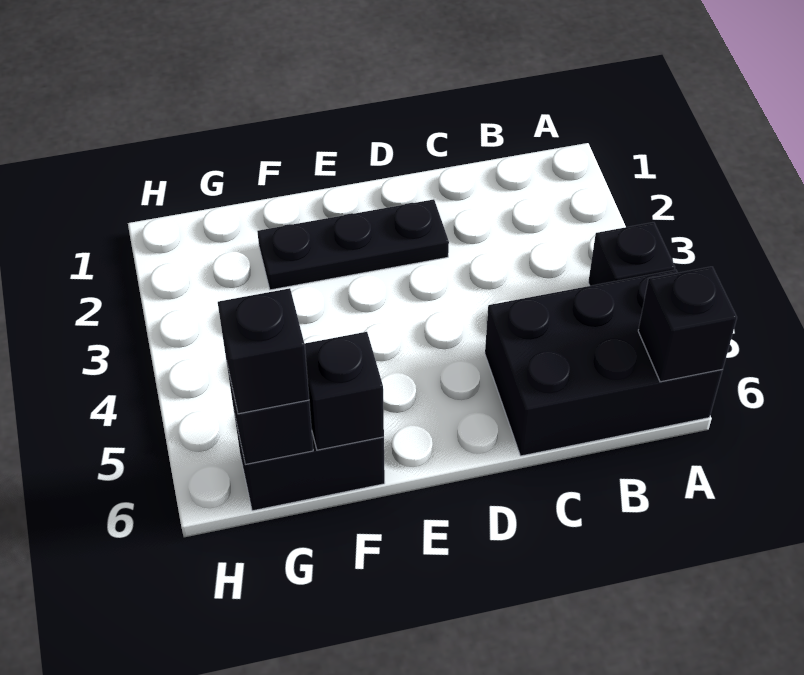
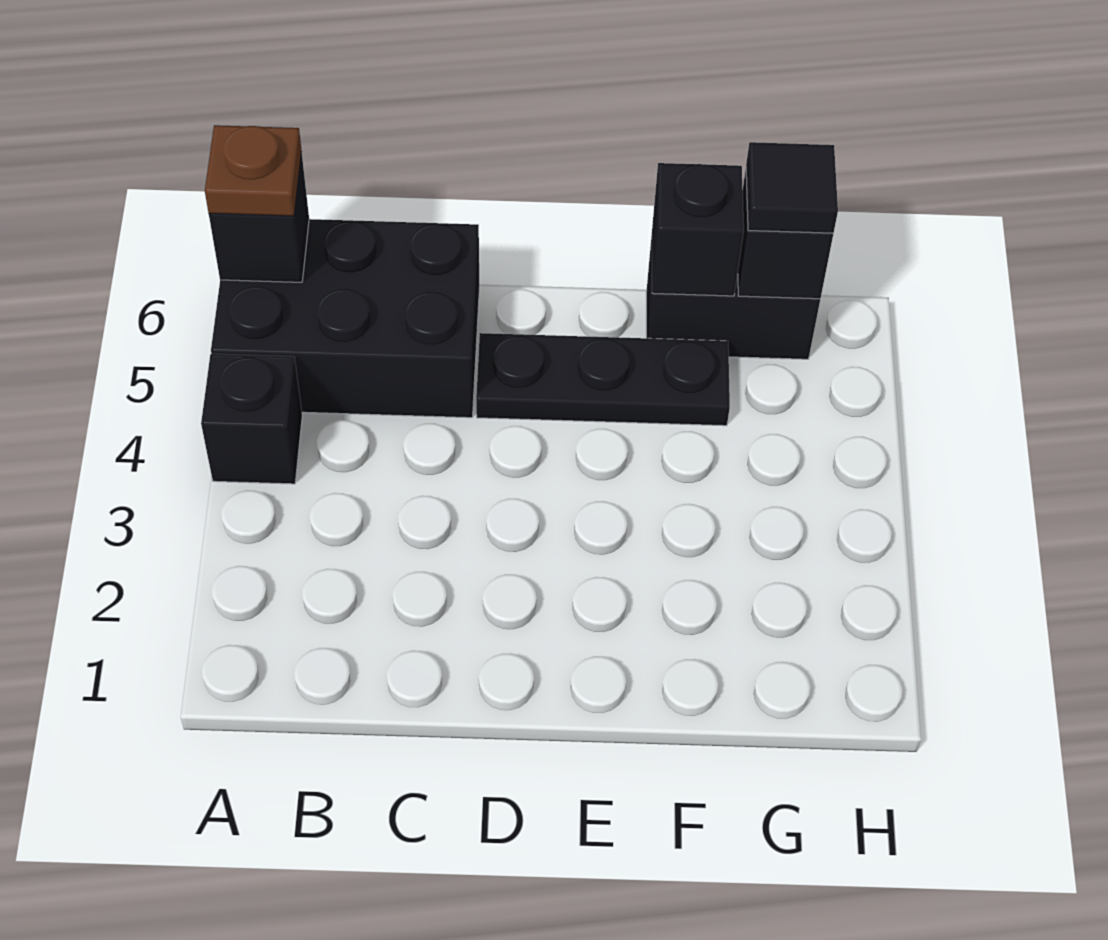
none -> brown plate A6 level 3
black plate D2:F2 level 1 -> black plate D5:F5 level 1
black brick G6 level 3 -> black tile G6 level 3

